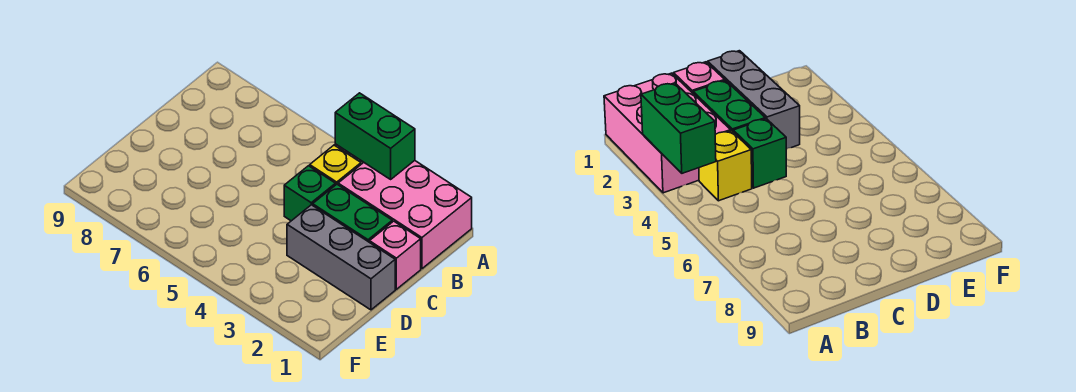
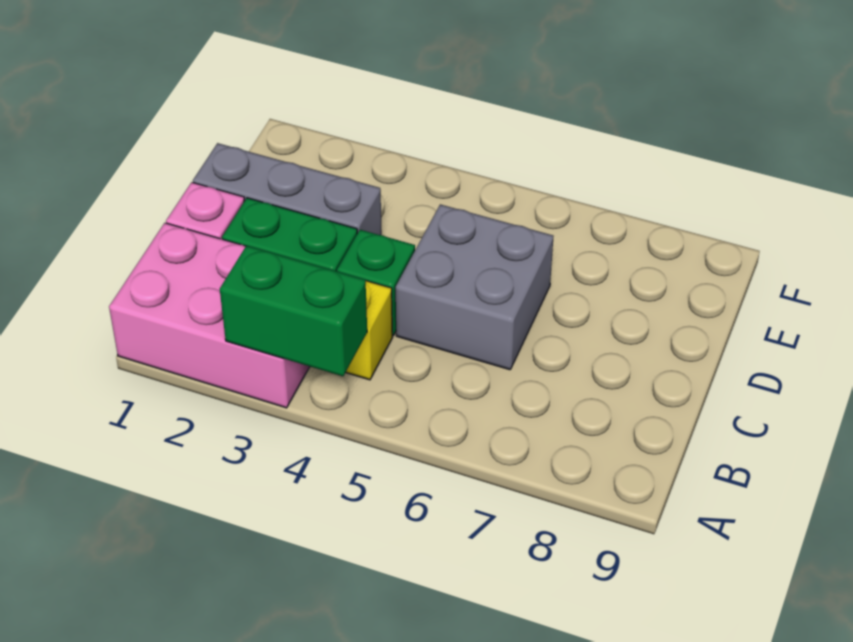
none -> grey brick C5:D6 level 1

